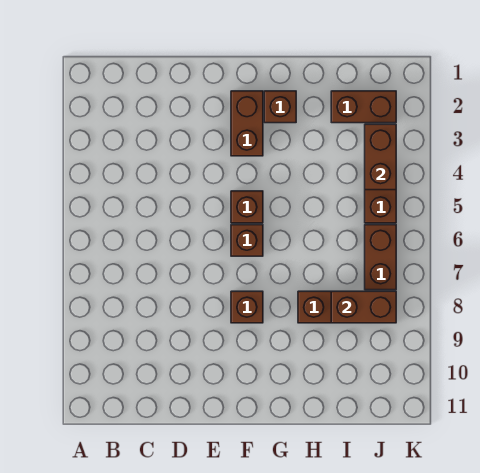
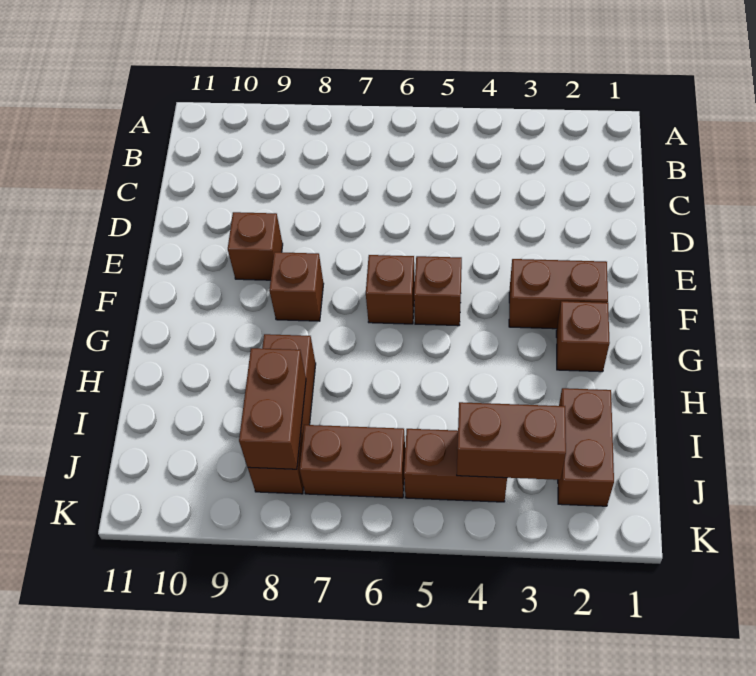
none -> brown brick E9 level 1

